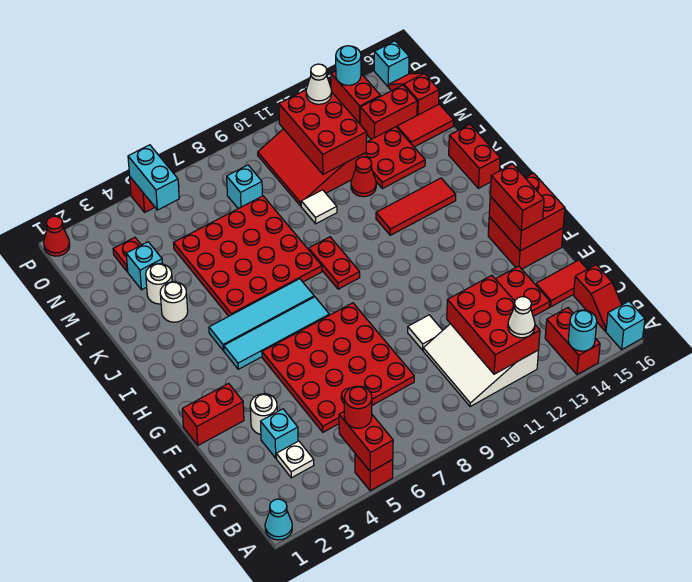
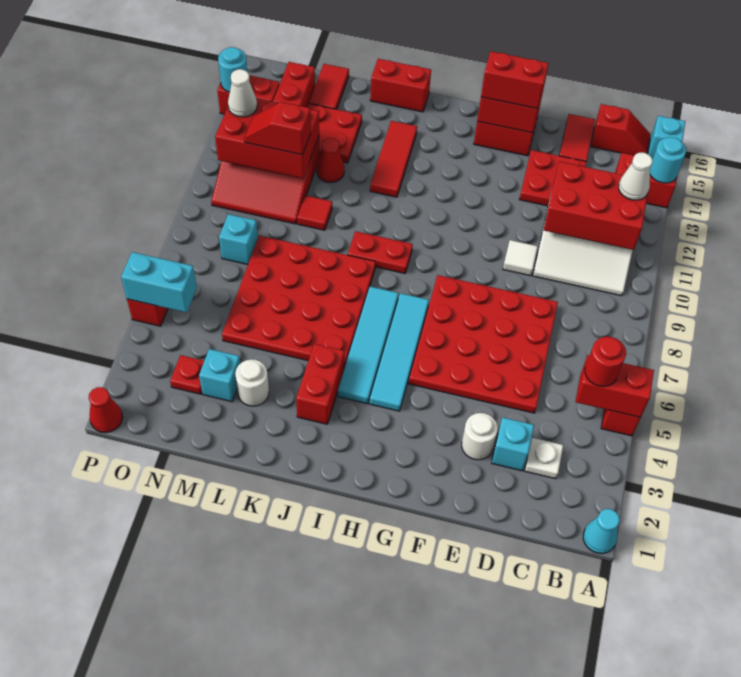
red brick F1:F2 level 1 -> red brick J3:J4 level 1
white round brick K3 level 1 -> none
white tile L10 level 1 -> red tile L10 level 1
red slope N16:O16 level 1 top N -> red slope M11:N11 level 3 top M
cyan brick P16 level 1 -> none

